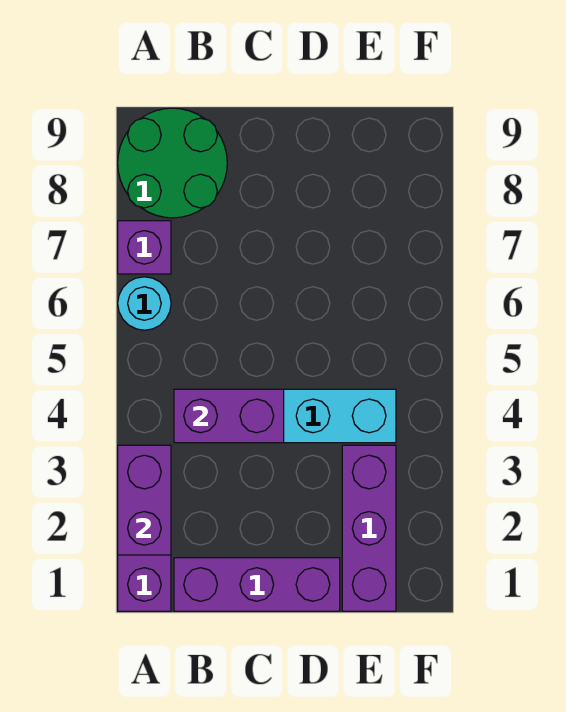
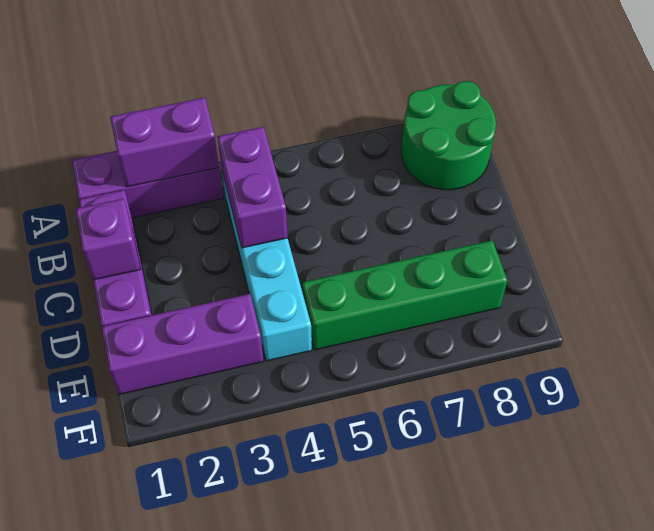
cyan round brick A6 level 1 -> none
purple brick A7 level 1 -> purple brick C1 level 2
none -> green brick E5:E8 level 1

